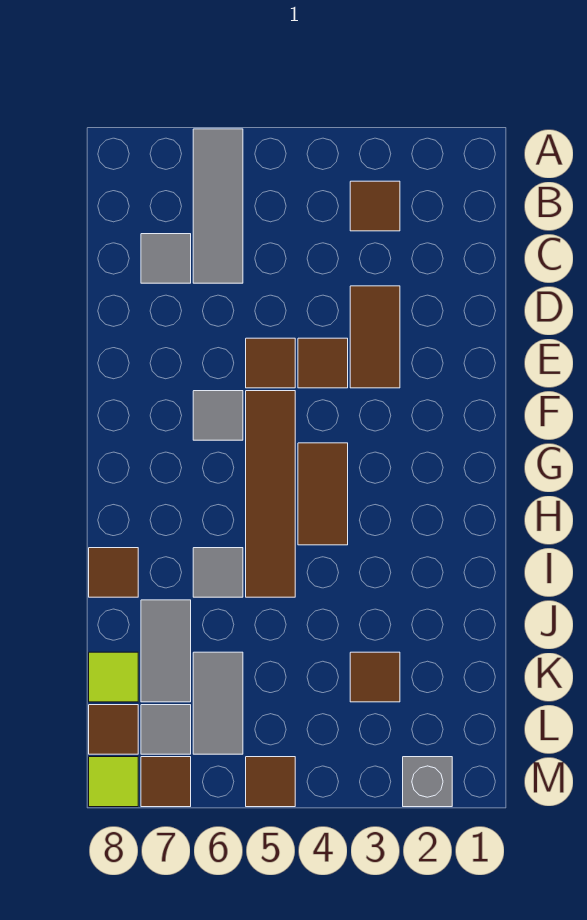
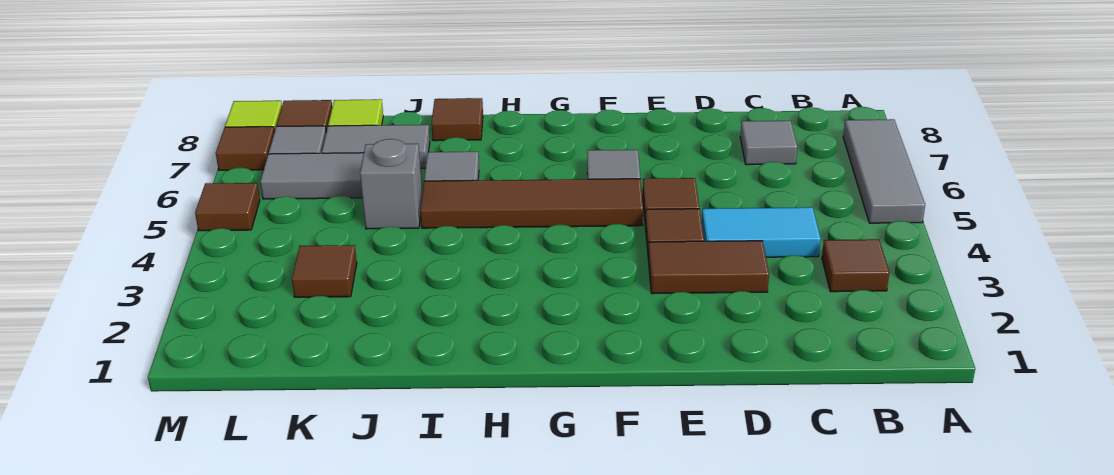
grey tile A6:C6 level 1 -> grey tile A5:A7 level 1
none -> cyan tile C4:D4 level 1
brown tile G4:H4 level 1 -> none
grey brick M2 level 1 -> grey brick J5 level 1

